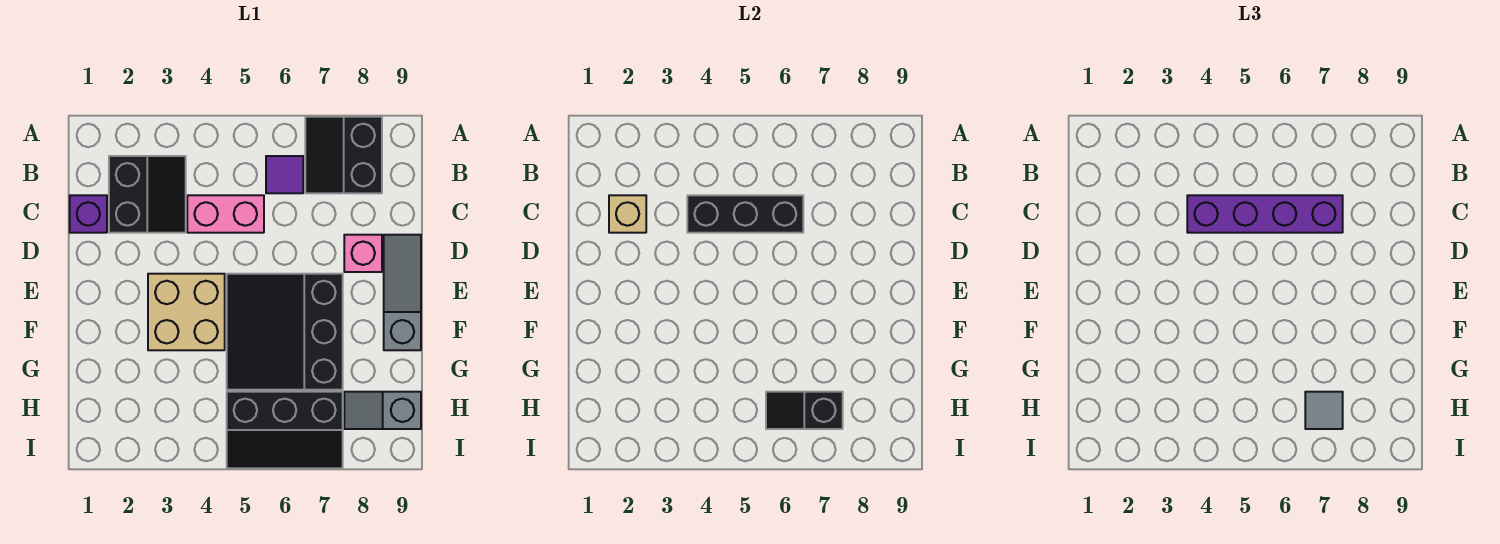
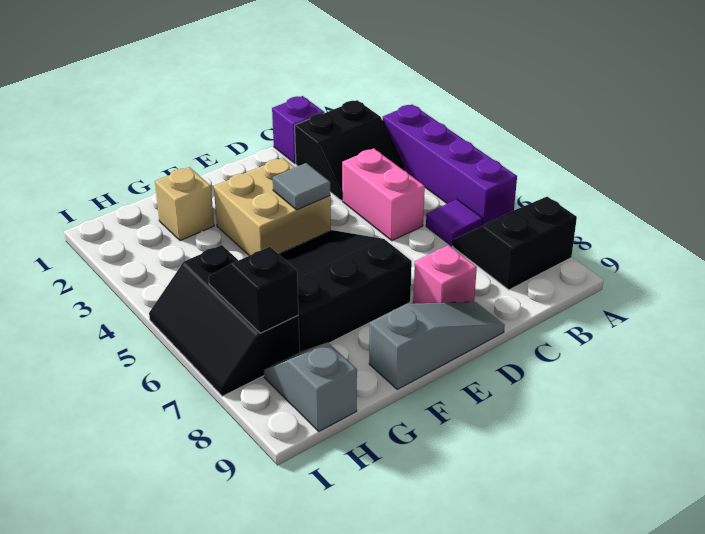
tan brick C2 level 2 -> tan brick G2 level 1
black brick C4:C6 level 2 -> none
purple brick C4:C7 level 3 -> purple brick A3:A6 level 1
grey tile H7 level 3 -> grey tile E4 level 2

